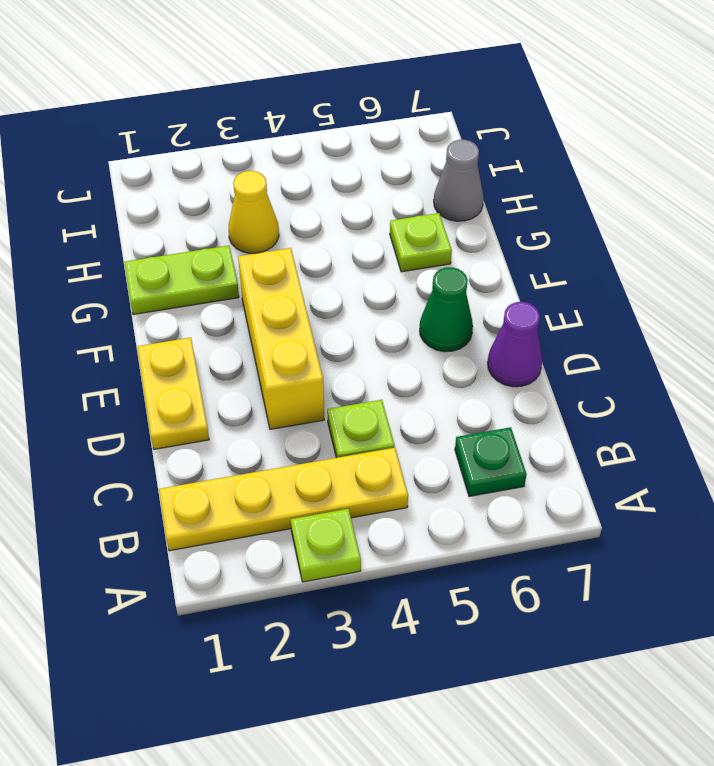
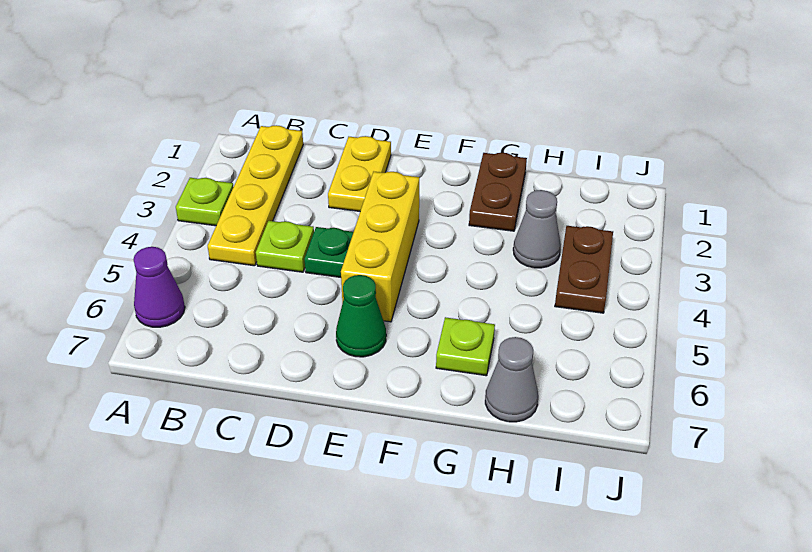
green plate B6 level 1 -> green plate D4 level 1
yellow plate D1:E1 level 1 -> yellow plate D1:D2 level 1
yellow brick D3:F3 level 1 -> yellow brick E3:E5 level 1
purple cone D7 level 1 -> purple cone A6 level 1
lime plate G1:G2 level 1 -> brown plate G1:G2 level 1
yellow cone H3 level 1 -> grey cone H3 level 1
none -> brown plate I3:I4 level 1

